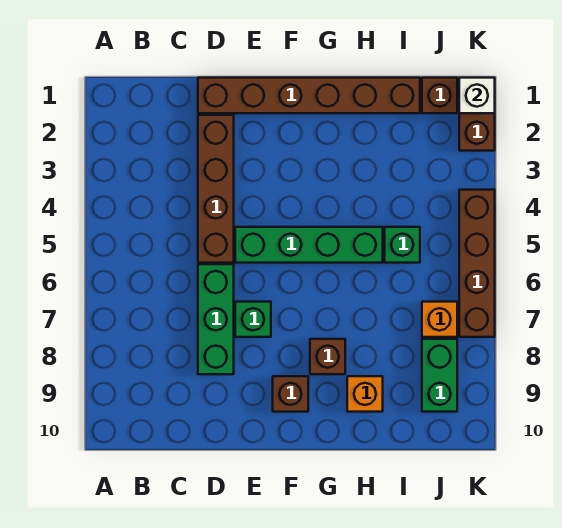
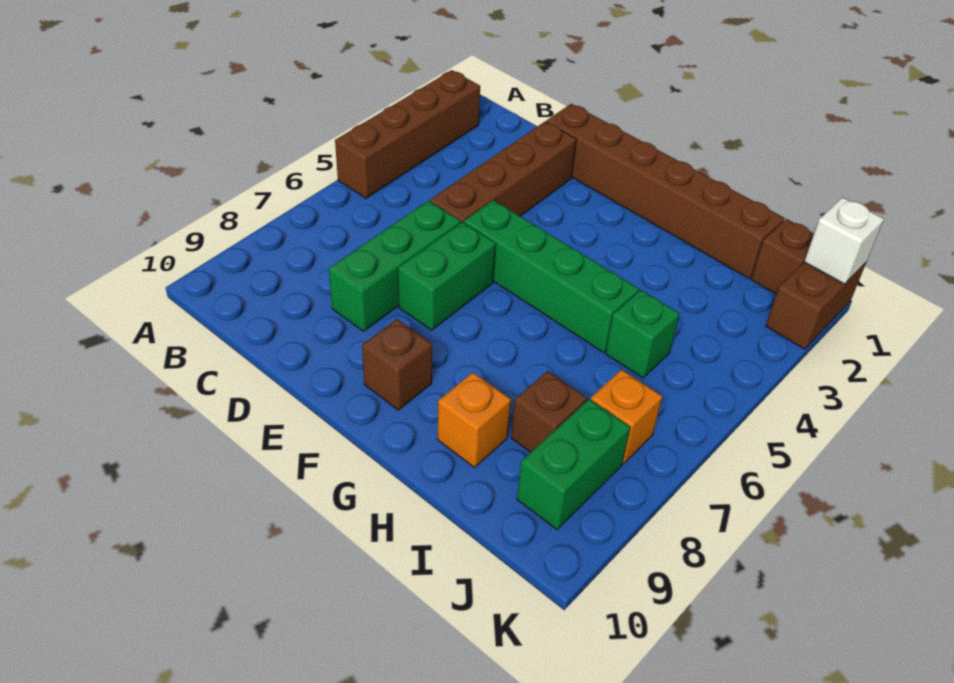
green brick E7 level 1 -> green brick E6:E7 level 1
brown brick G8 level 1 -> brown brick I8 level 1
brown brick K4:K7 level 1 -> brown brick A2:A5 level 1

